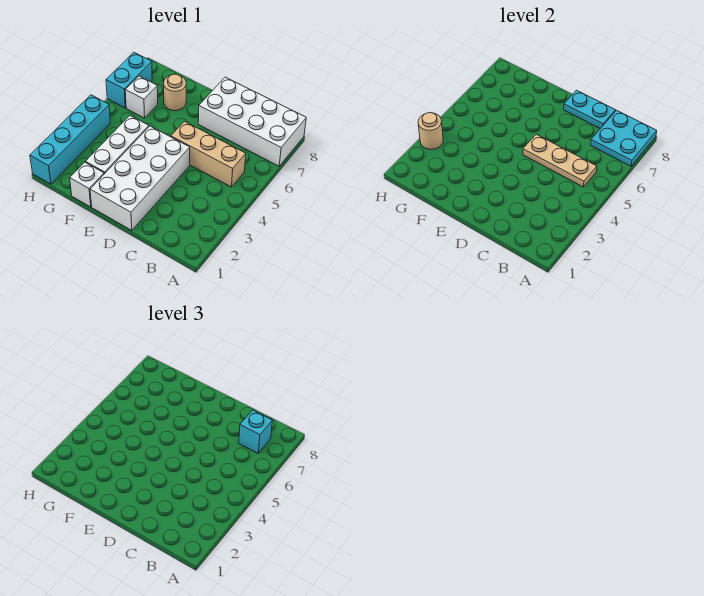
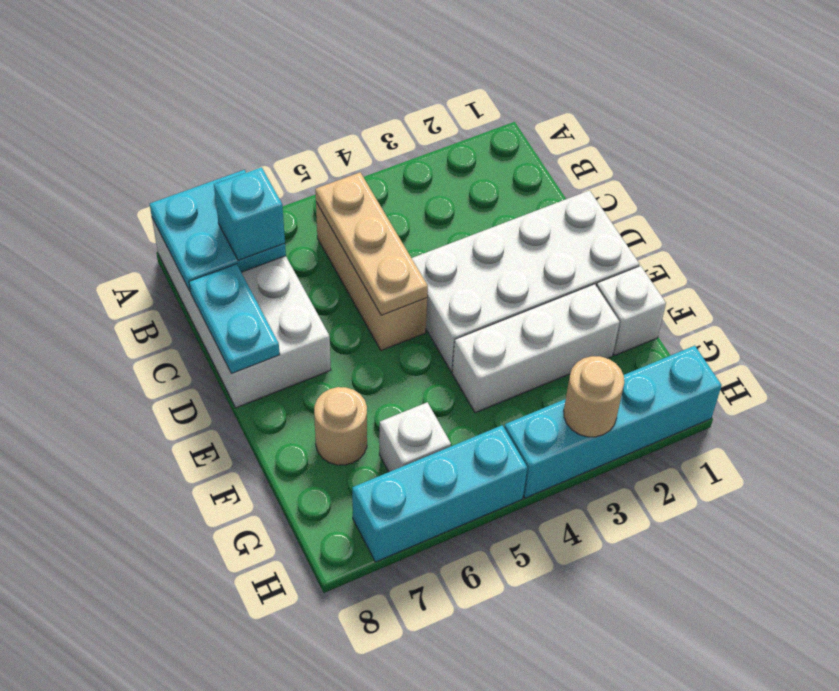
cyan brick H6:H7 level 1 -> cyan brick H5:H7 level 1

